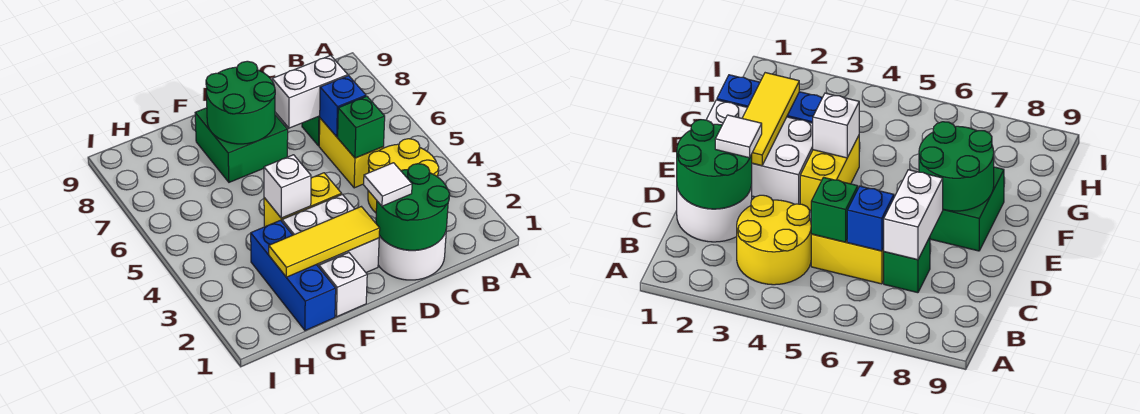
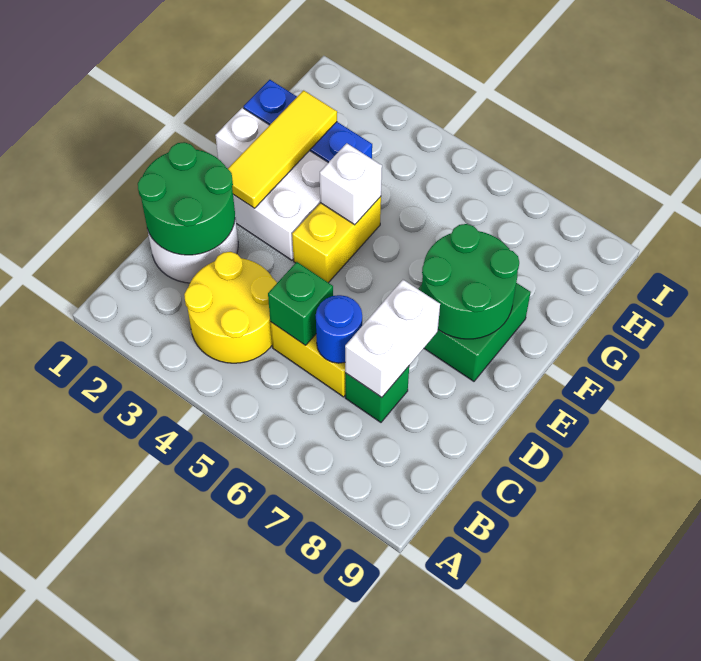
blue brick C6 level 2 -> blue round brick C6 level 2
white tile D2 level 3 -> none

